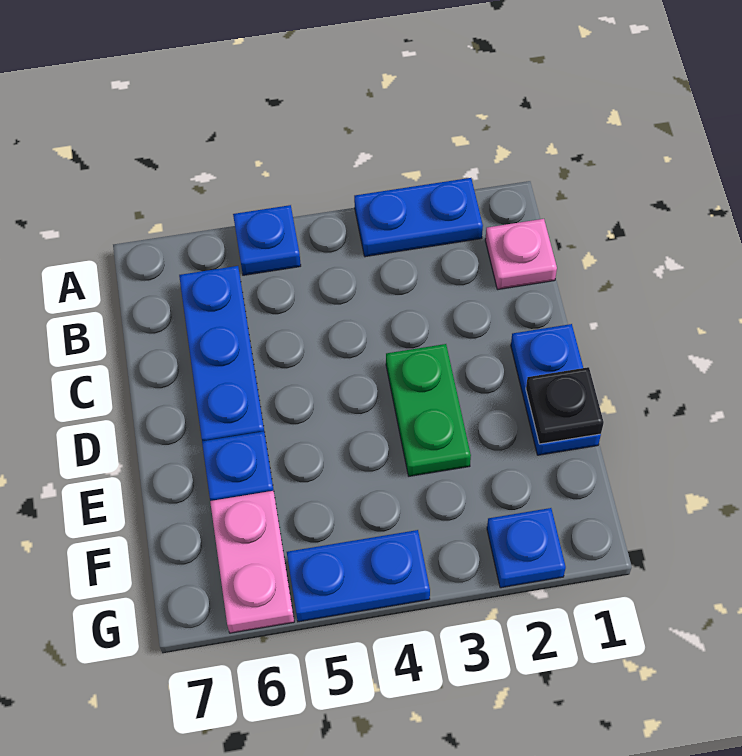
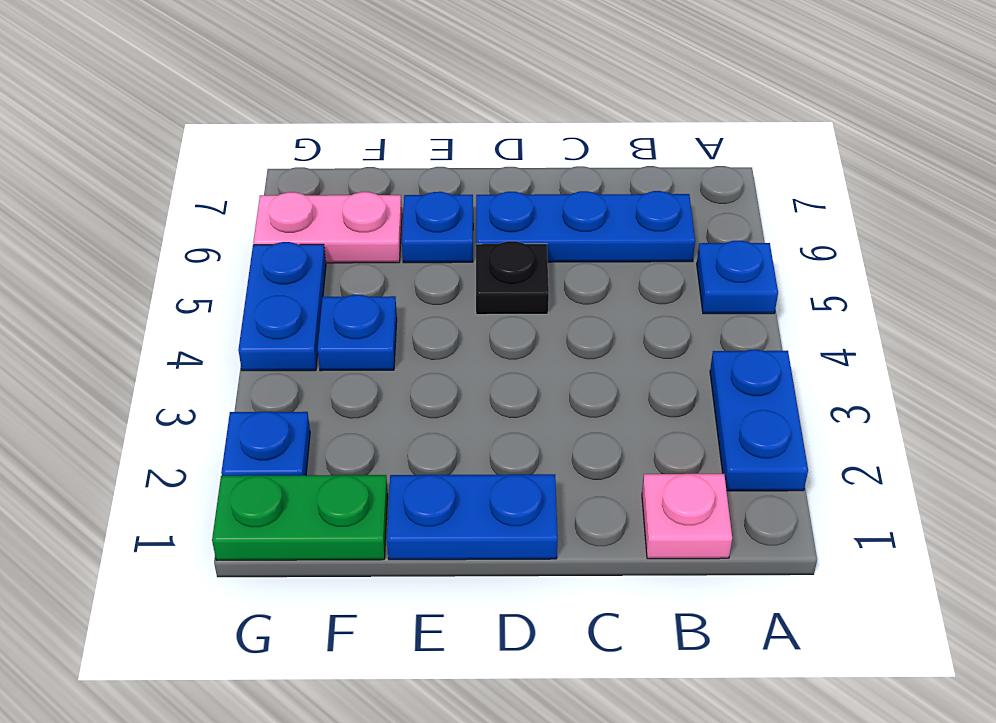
green plate D3:E3 level 1 -> green plate F1:G1 level 1
black plate E1 level 2 -> black plate D5 level 1
none -> blue plate F4 level 1

